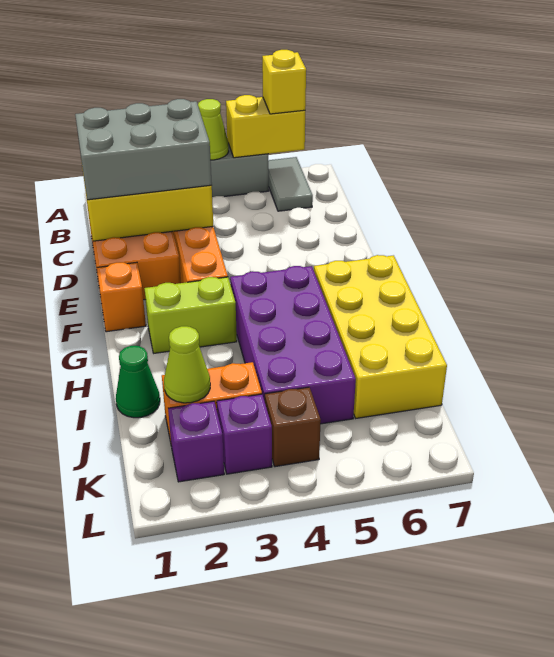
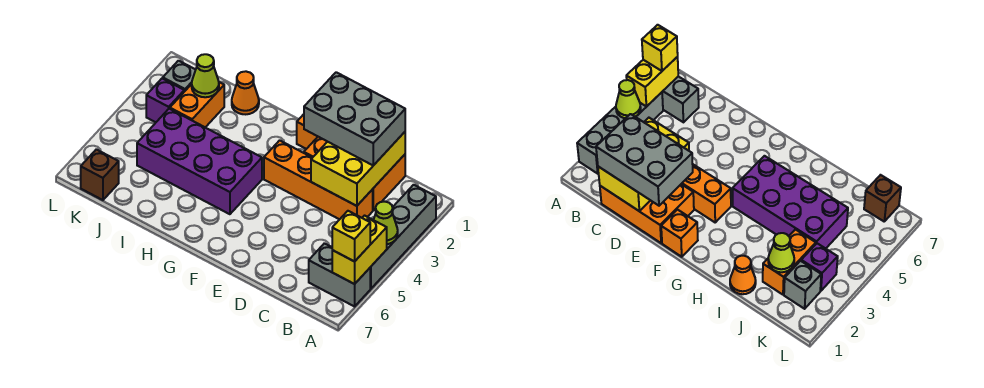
grey tile A6:B6 level 1 -> grey brick A6:B6 level 1
grey brick C1:D3 level 3 -> grey brick C1:E2 level 3
lime brick G2:G3 level 1 -> none
yellow brick G6:J7 level 1 -> none
green cone I1 level 1 -> orange cone I1 level 1
purple brick K2 level 1 -> grey brick K2 level 1
brown brick K4 level 1 -> brown brick K7 level 1

